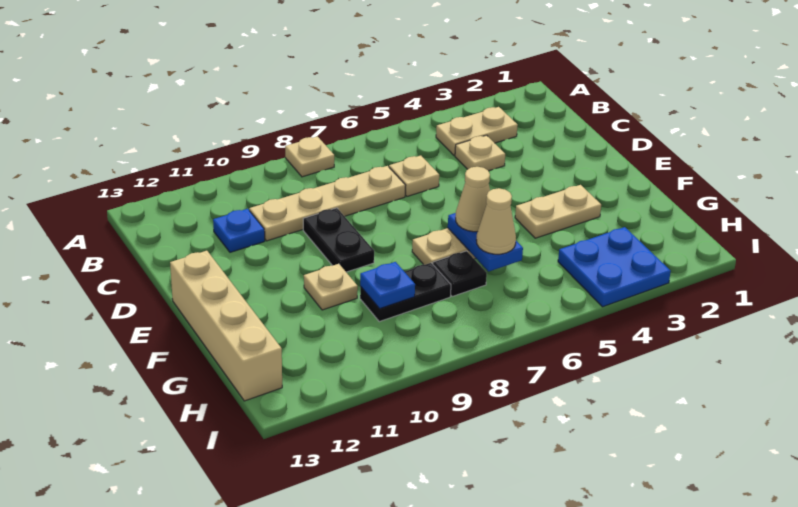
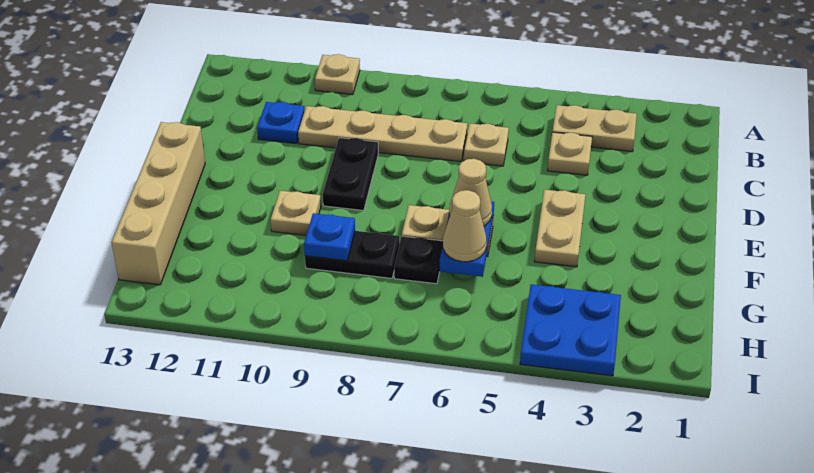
tan plate A8 level 1 -> tan plate A10 level 1
tan plate F3:F4 level 1 -> tan plate E4:F4 level 1

